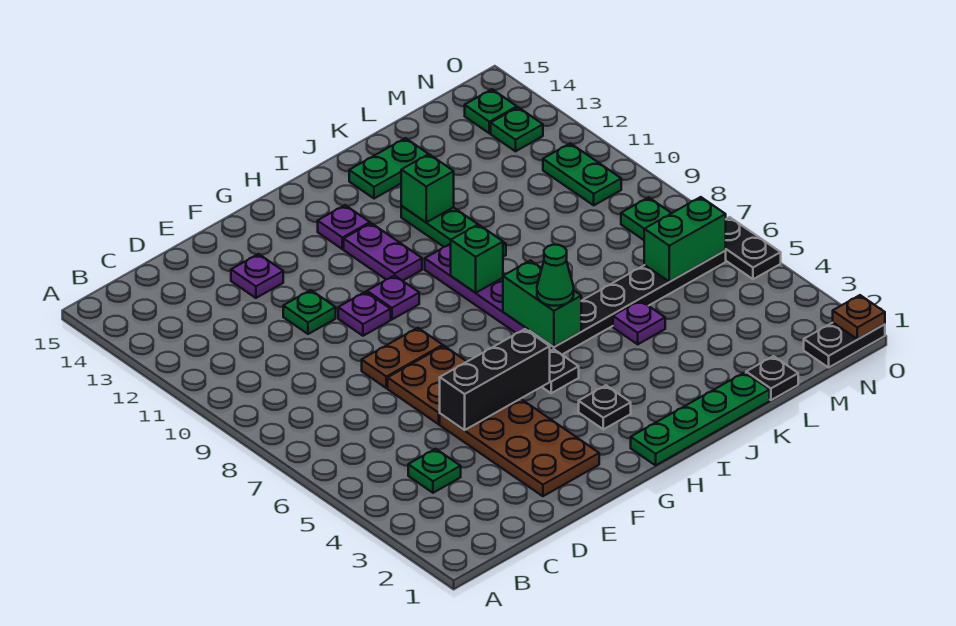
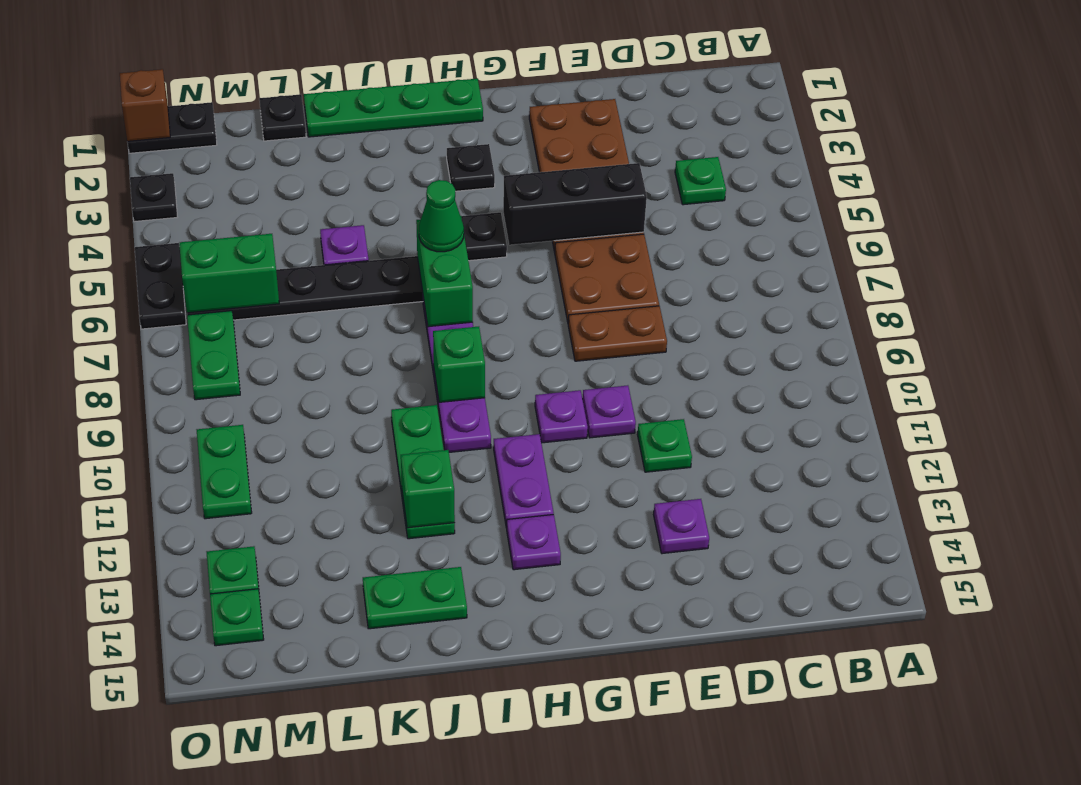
brown plate O1 level 2 -> brown brick O1 level 2
none -> black plate O3 level 1

